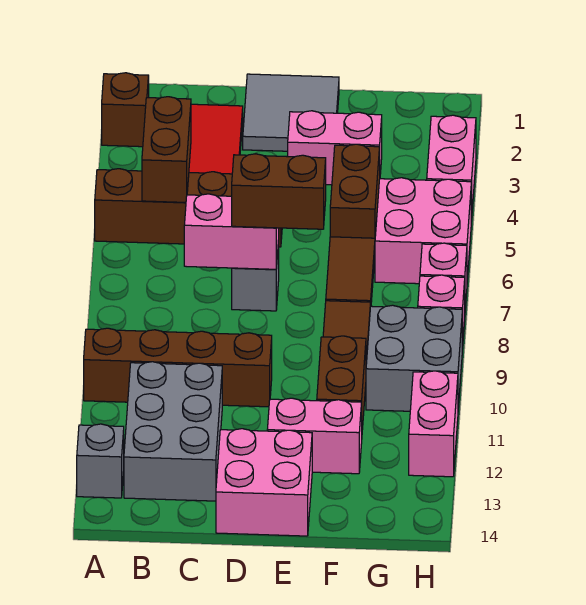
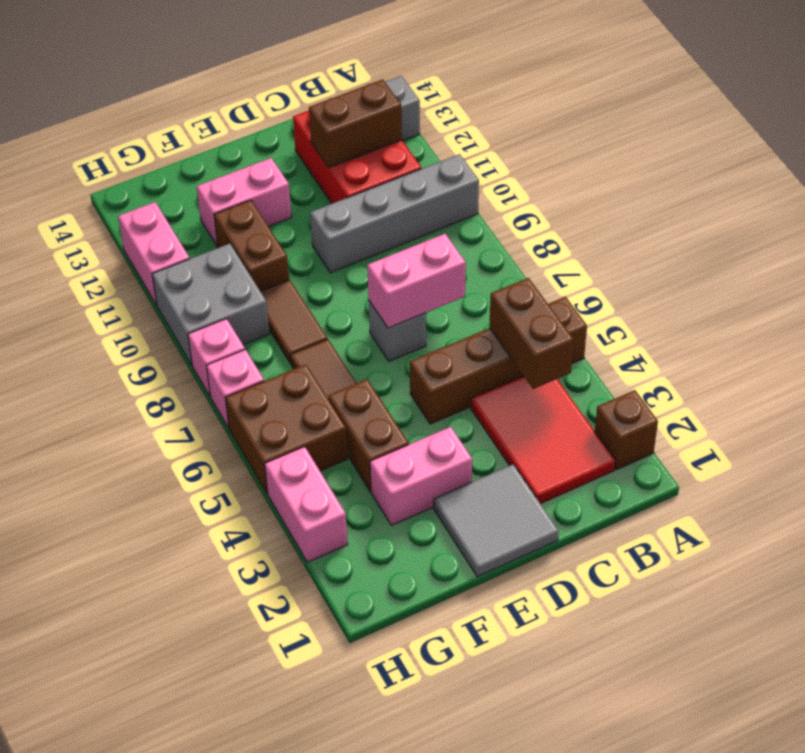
brown brick A10:D10 level 1 -> grey brick A10:D10 level 1
grey brick B11:C13 level 1 -> red brick B11:C13 level 1
brown brick D7:E7 level 3 -> brown brick B12:C12 level 2
pink brick D13:E14 level 1 -> none
pink brick G5:H6 level 1 -> brown brick G5:H6 level 1

